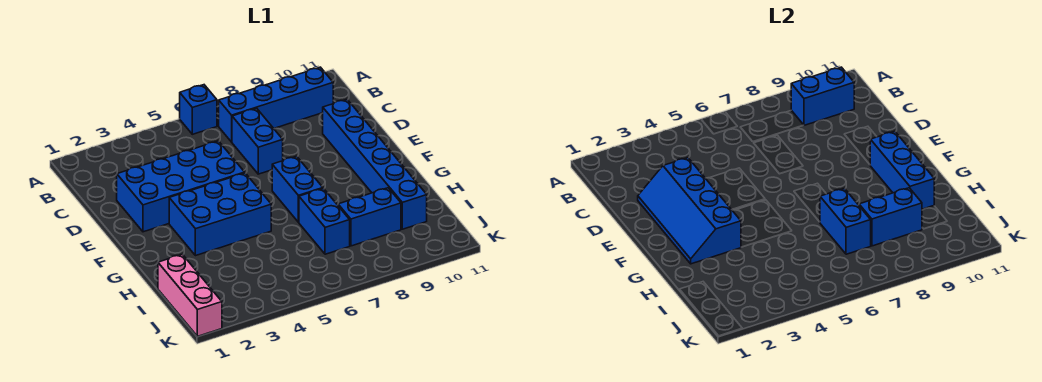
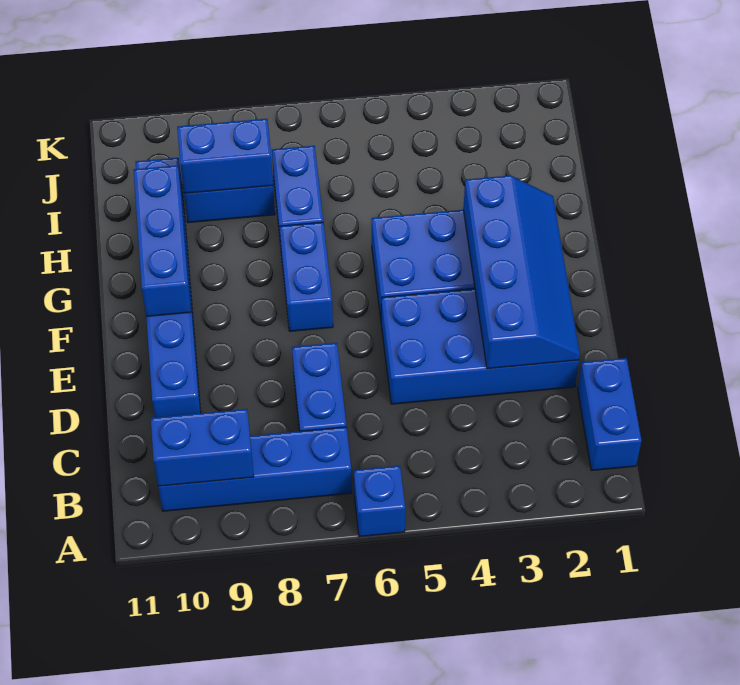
blue brick H7:I7 level 2 -> blue brick B1:C1 level 1
pink brick I1:K1 level 1 -> none

